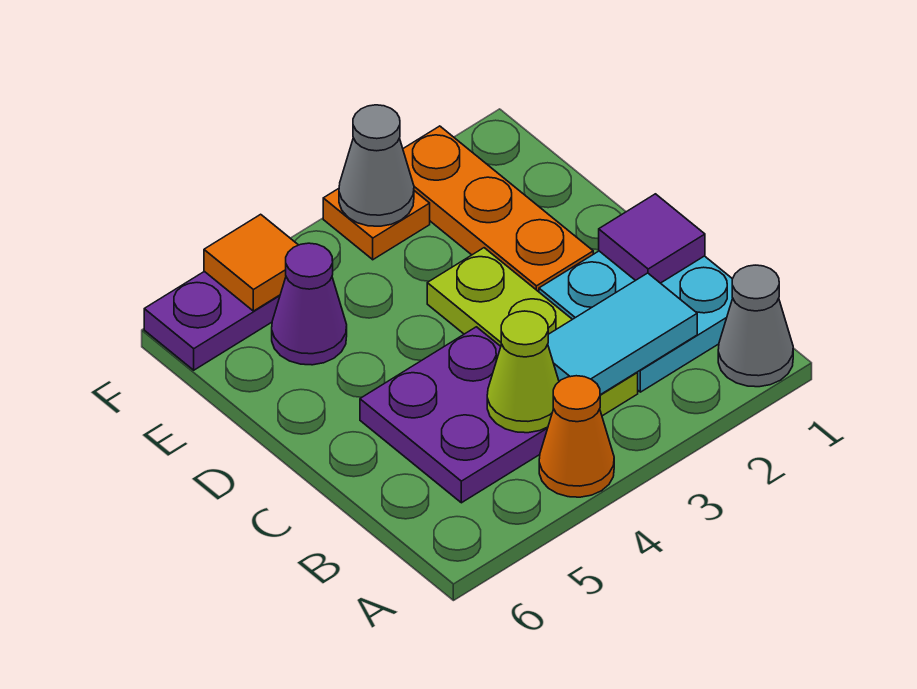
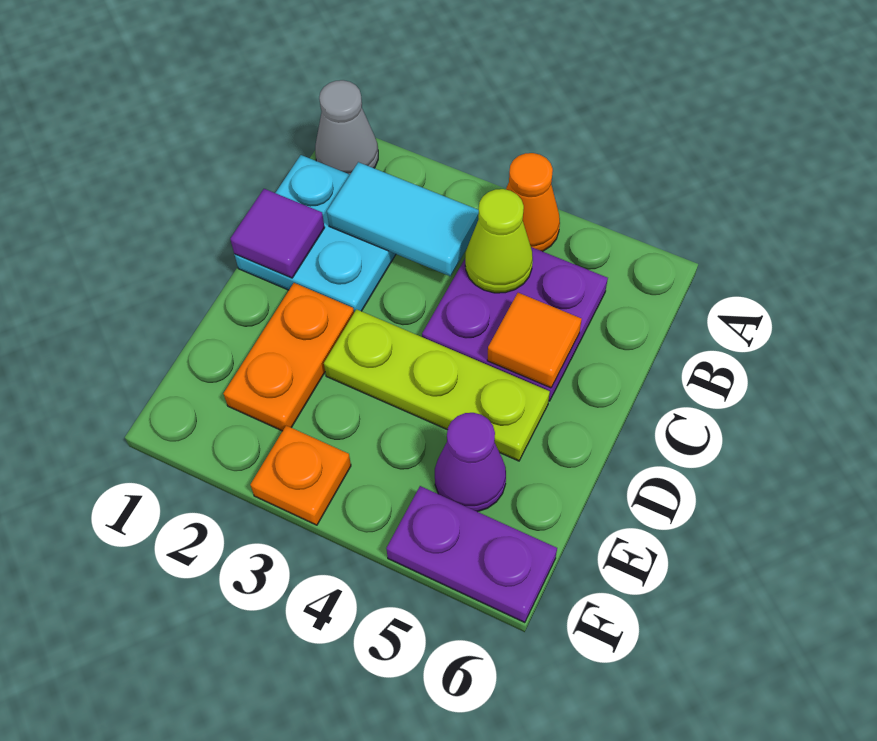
lime plate B3:D3 level 1 -> lime plate D3:D5 level 1
orange plate D2:F2 level 1 -> orange plate D2:E2 level 1
grey cone F3 level 2 -> none
orange tile F5 level 2 -> orange tile C5 level 2

